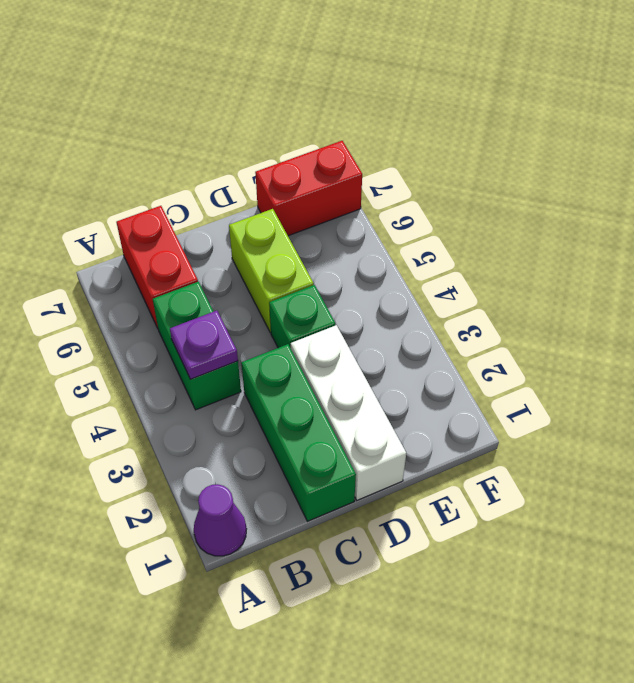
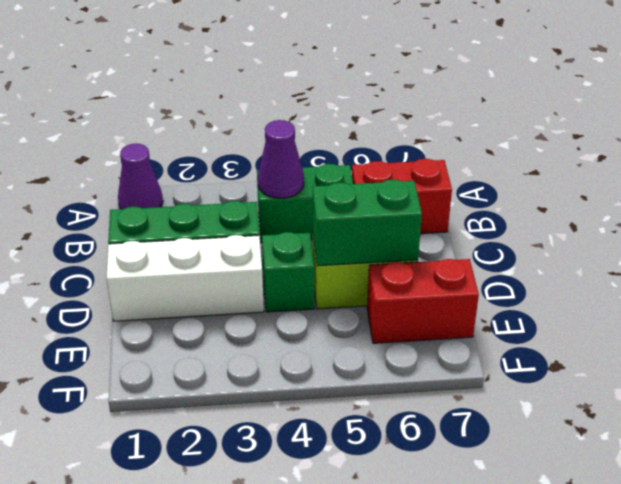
purple plate B4 level 2 -> purple cone B4 level 2
none -> green brick D5:D6 level 2
red brick E7:F7 level 1 -> red brick E6:E7 level 1

